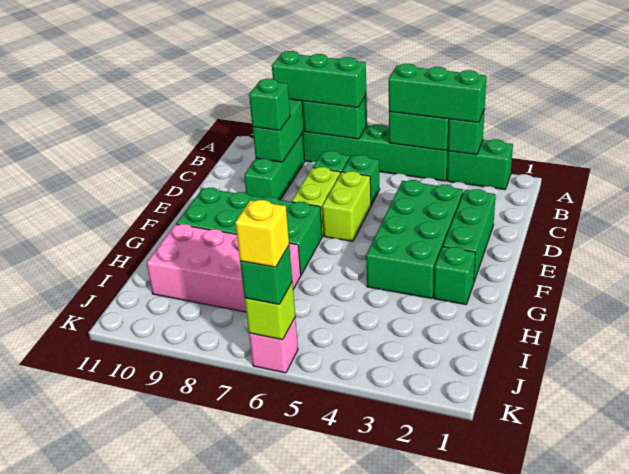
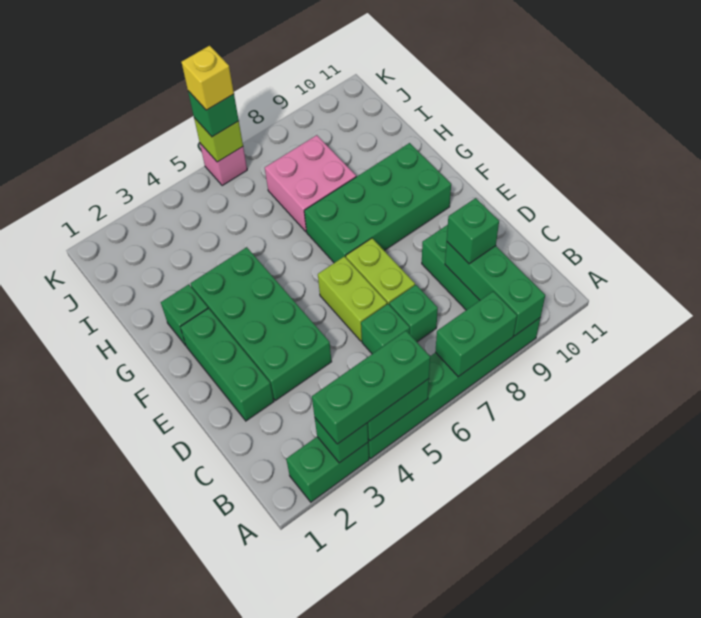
green brick A7:A9 level 3 -> none
pink brick H7:I10 level 1 -> pink brick H7:I8 level 1

